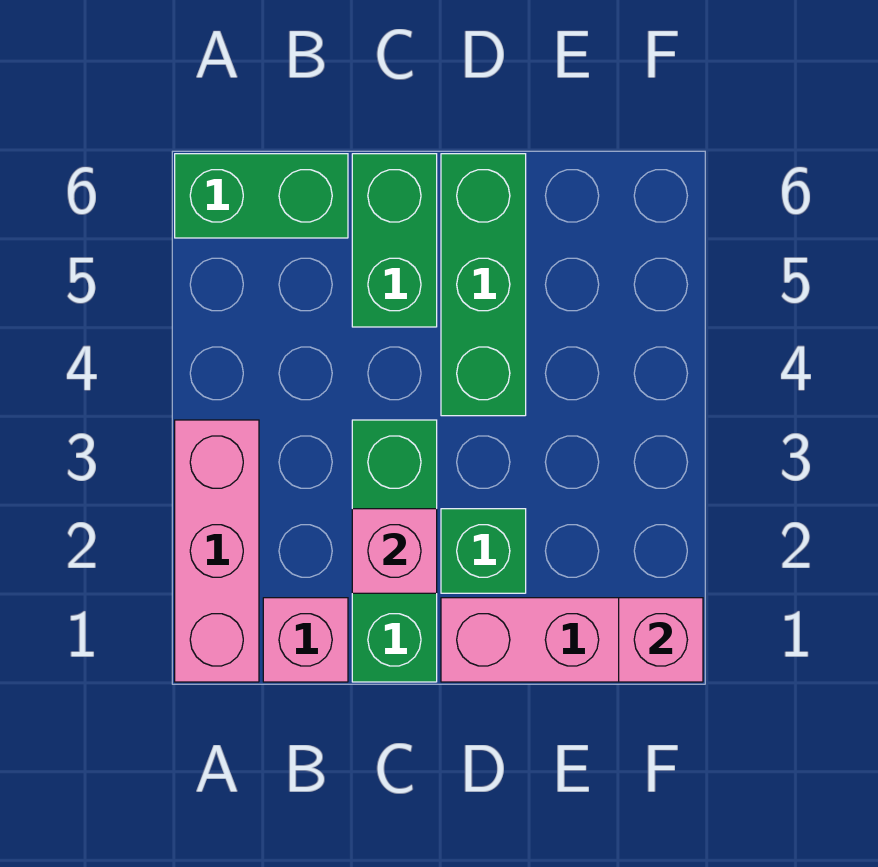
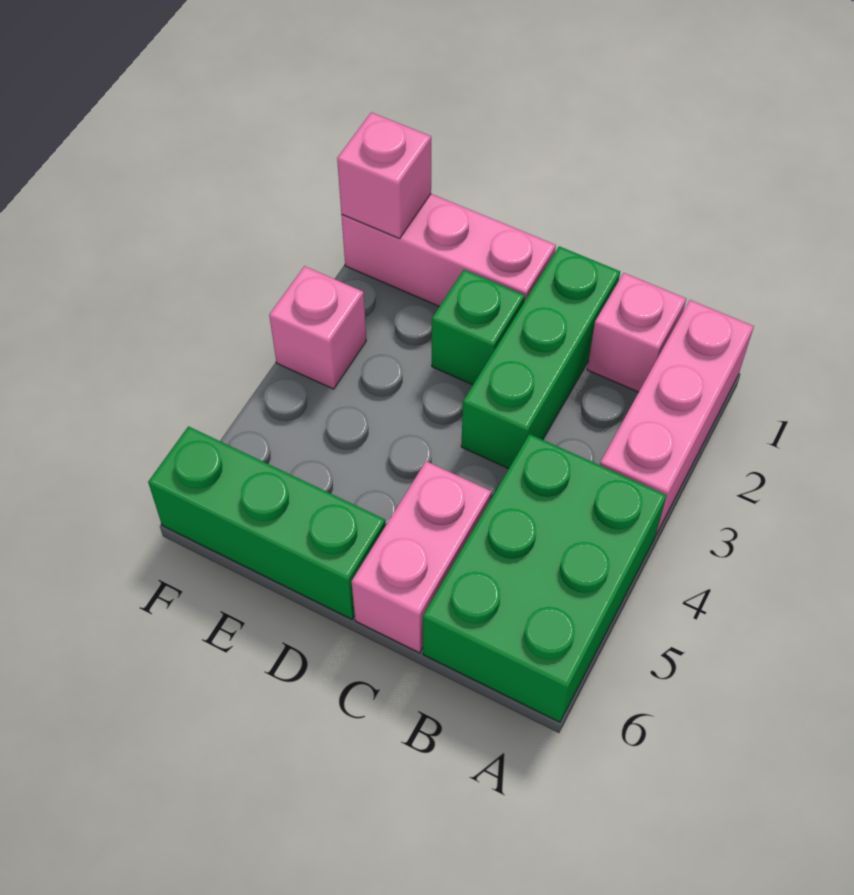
green brick A6:B6 level 1 -> green brick A4:B6 level 1
pink brick C2 level 2 -> pink brick F3 level 1
green brick C5:C6 level 1 -> pink brick C5:C6 level 1
green brick D4:D6 level 1 -> green brick D6:F6 level 1

